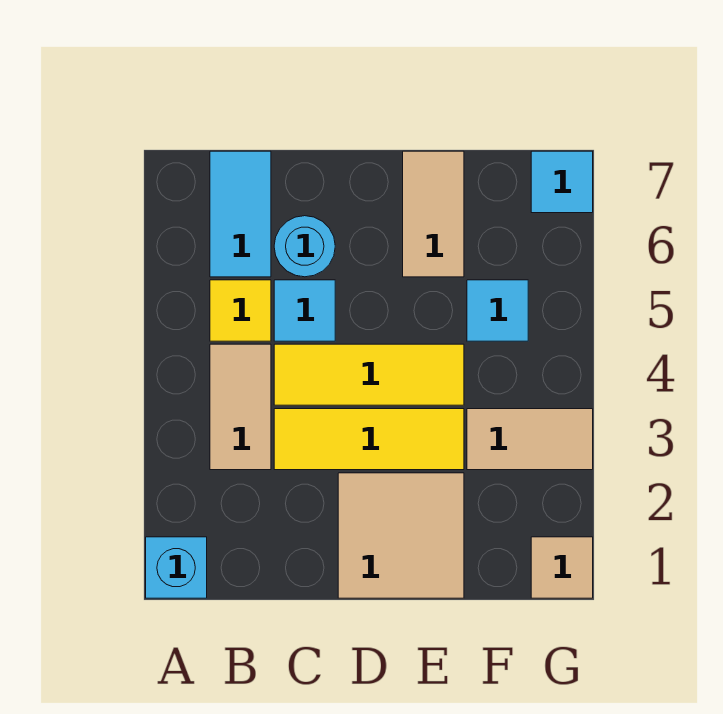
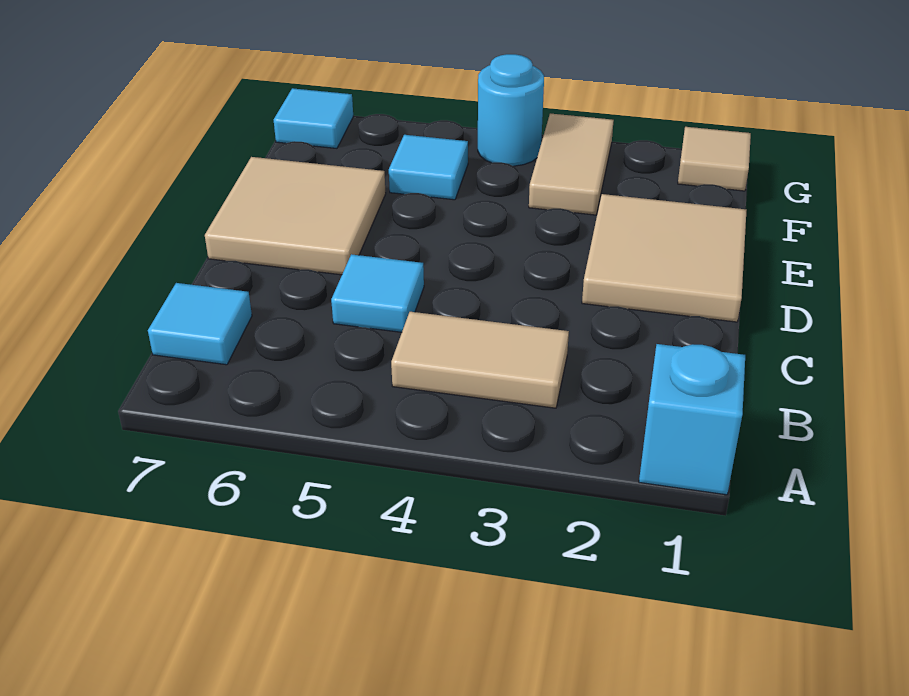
yellow tile B5 level 1 -> none
cyan tile B6:B7 level 1 -> cyan tile B7 level 1
yellow tile C3:E3 level 1 -> none
yellow tile C4:E4 level 1 -> none
cyan round brick C6 level 1 -> cyan round brick G4 level 1
tan tile E6:E7 level 1 -> tan tile D6:E7 level 1

